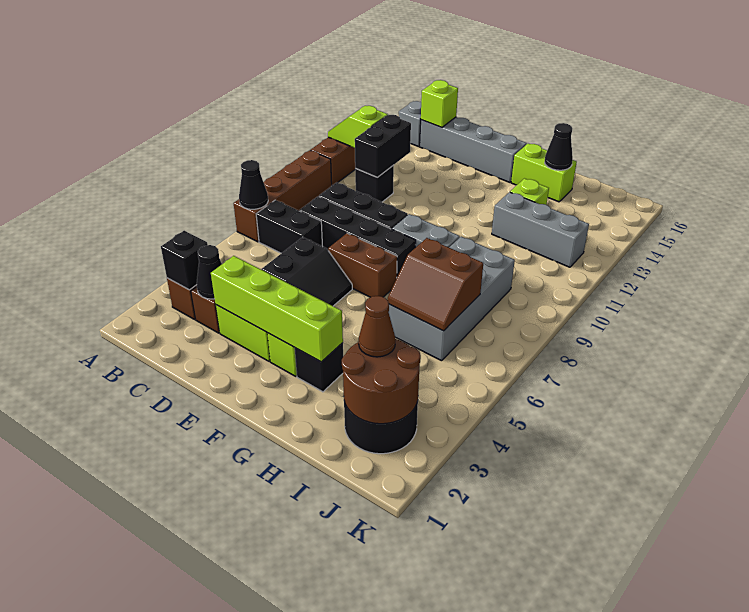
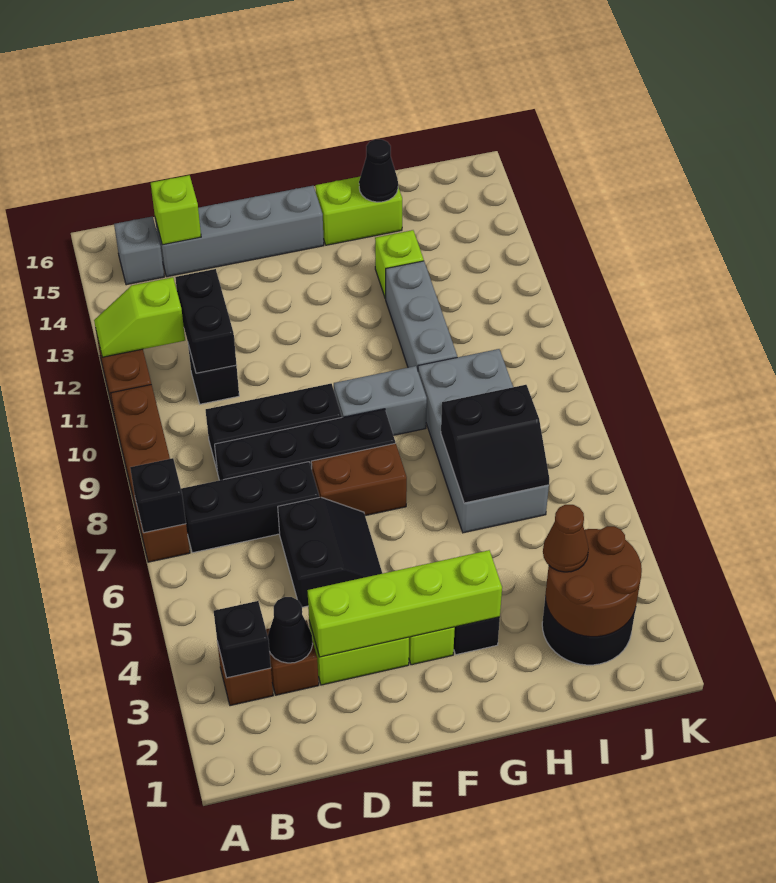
black cone A7 level 2 -> black brick A7 level 2
black brick B7:C7 level 1 -> black brick B7:D7 level 1
brown slope H6:I7 level 2 top 7 -> black slope H6:I7 level 2 top 7
grey brick H12:J12 level 1 -> grey brick H10:H12 level 1

